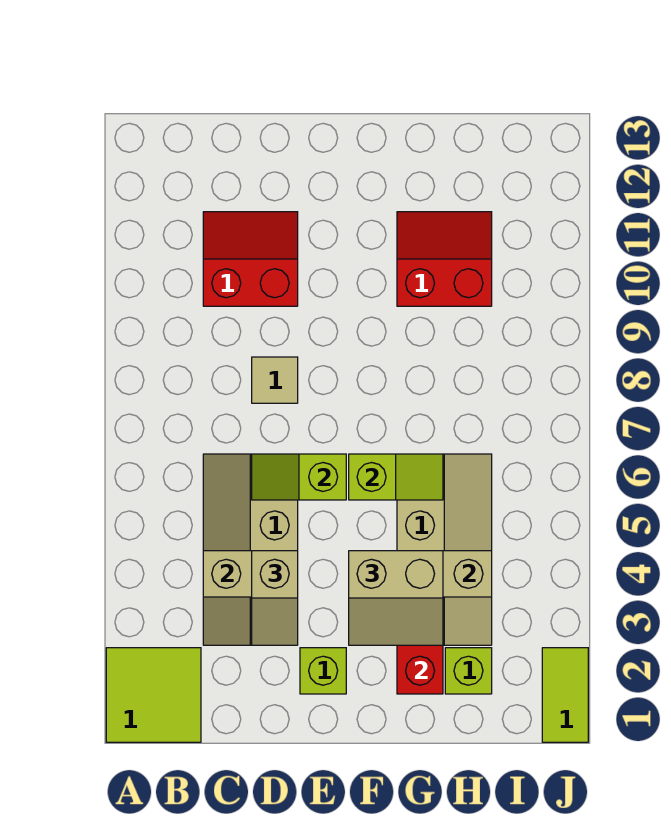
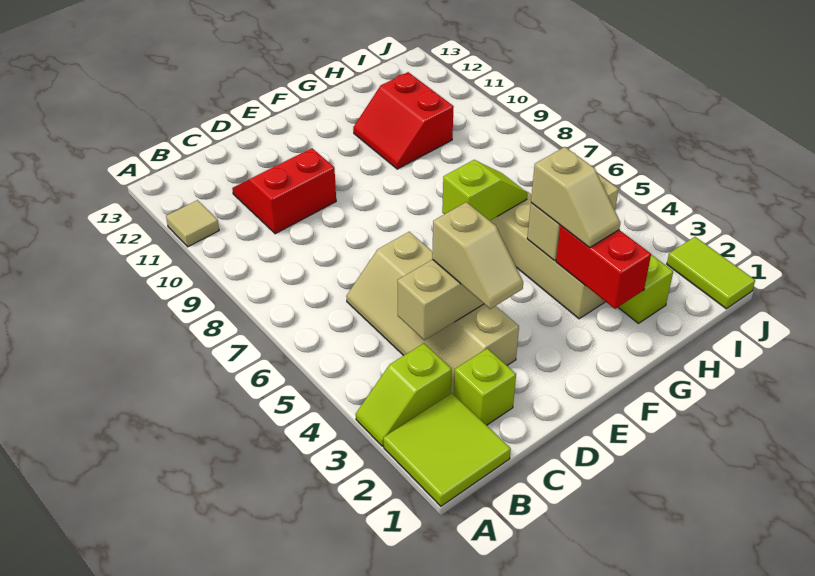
lime slope D6:E6 level 2 top E -> lime slope A3:B3 level 1 top B
tan tile D8 level 1 -> tan tile A11 level 1
lime brick E2 level 1 -> lime brick C2 level 1
tan slope F3:G4 level 3 top 4 -> tan slope G3:G4 level 3 top 4
red slope G10:H11 level 1 top 10 -> red slope G10:H11 level 1 top H

